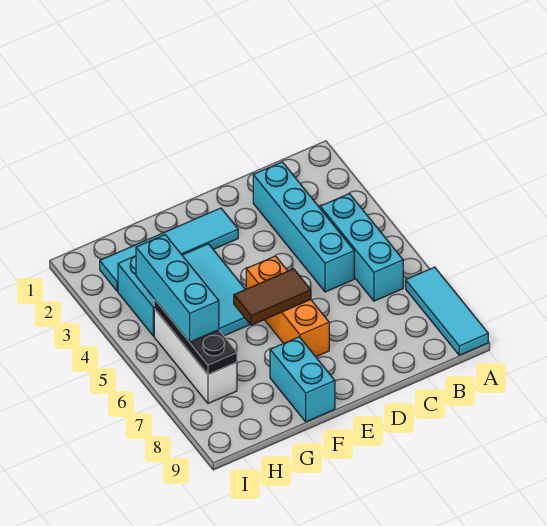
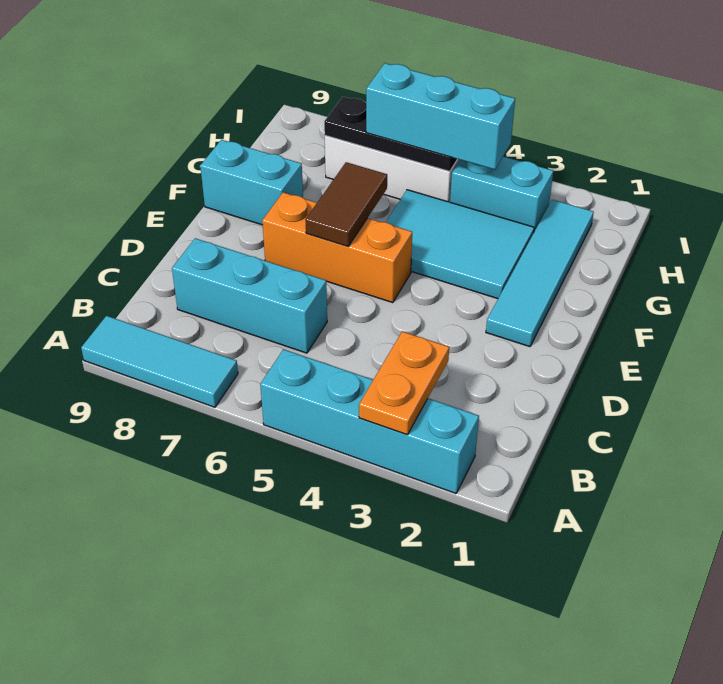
none -> orange plate A3:B3 level 2
cyan brick B4:B6 level 1 -> cyan brick C6:C8 level 1
cyan brick C2:C5 level 1 -> cyan brick A2:A5 level 1

